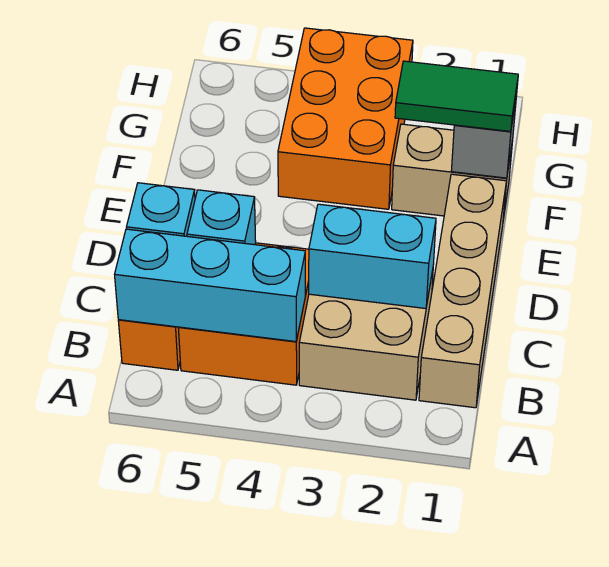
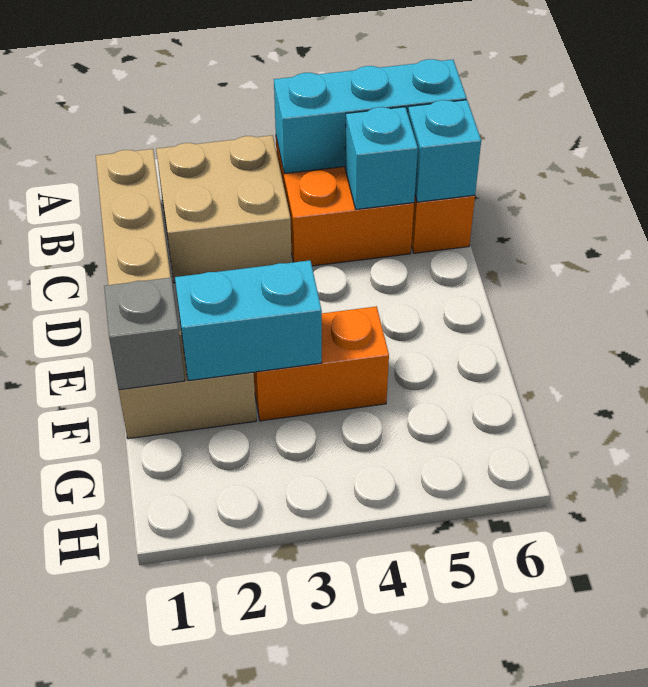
cyan brick C2:C3 level 2 -> cyan brick F2:F3 level 2
green tile F1:F2 level 3 -> none
orange brick F3:H4 level 1 -> orange brick F3:F4 level 1

